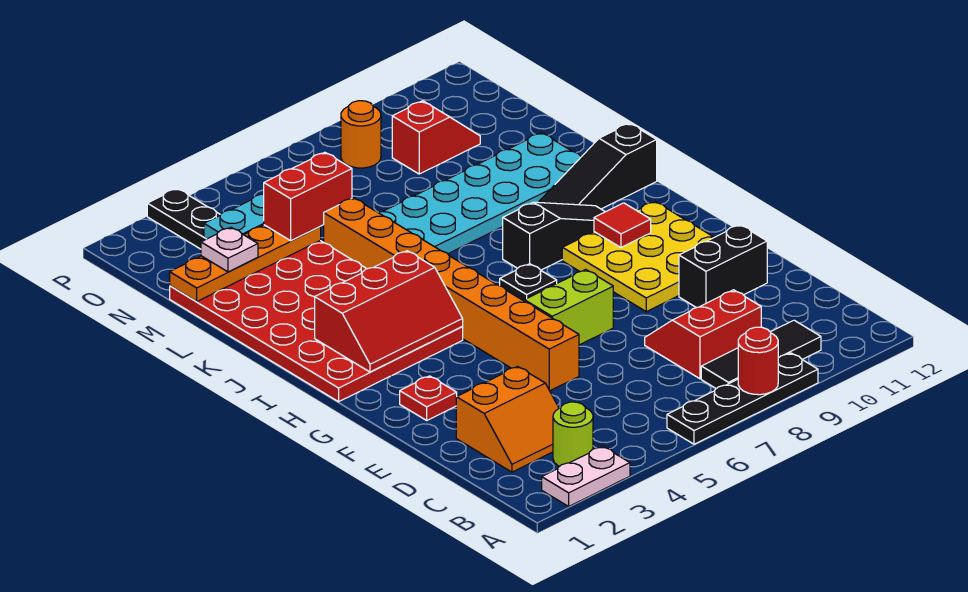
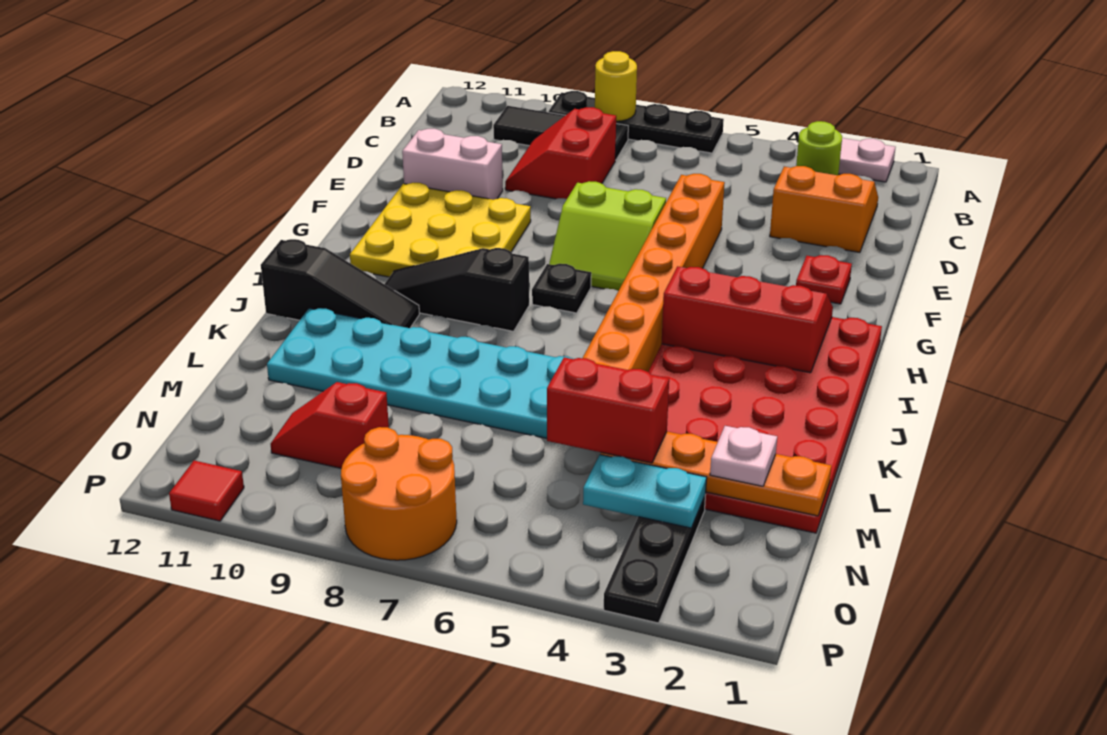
red round brick A8 level 2 -> yellow round brick A8 level 2
red slope C8:D9 level 1 top C -> red slope C8:D9 level 1 top 8
black brick E10:E11 level 1 -> white brick E10:E11 level 1
red tile H10 level 2 -> red tile P11 level 1
orange round brick O8 level 1 -> orange round brick O7:P8 level 1

